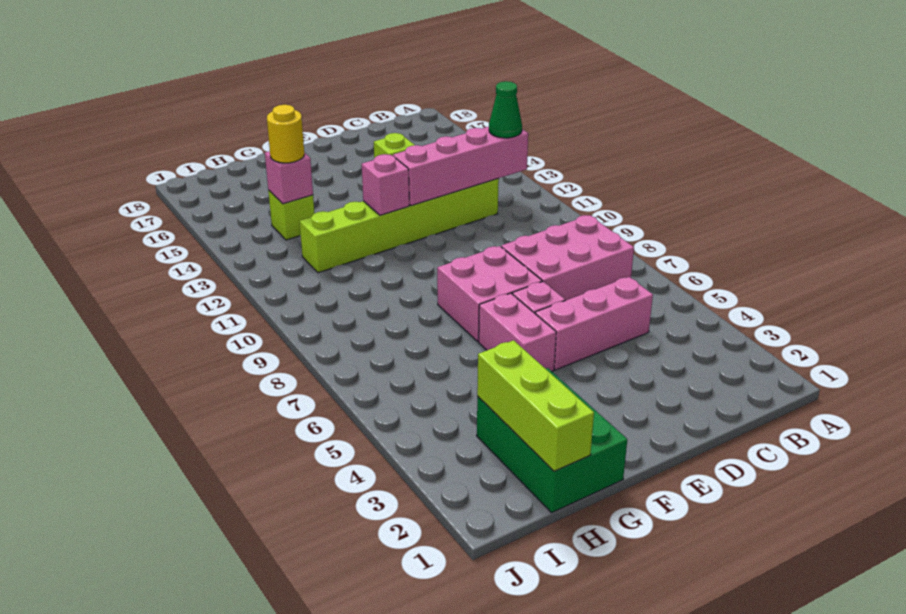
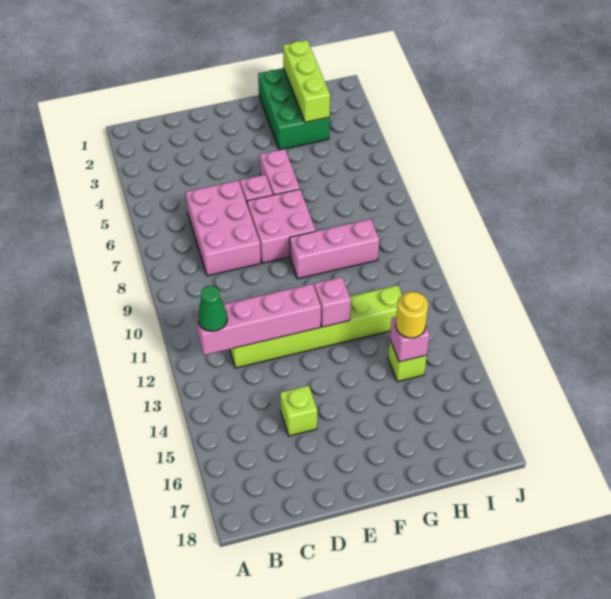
pink brick B7:D8 level 1 -> pink brick C6:D8 level 1
pink brick C5:E5 level 1 -> pink brick F9:H9 level 1

